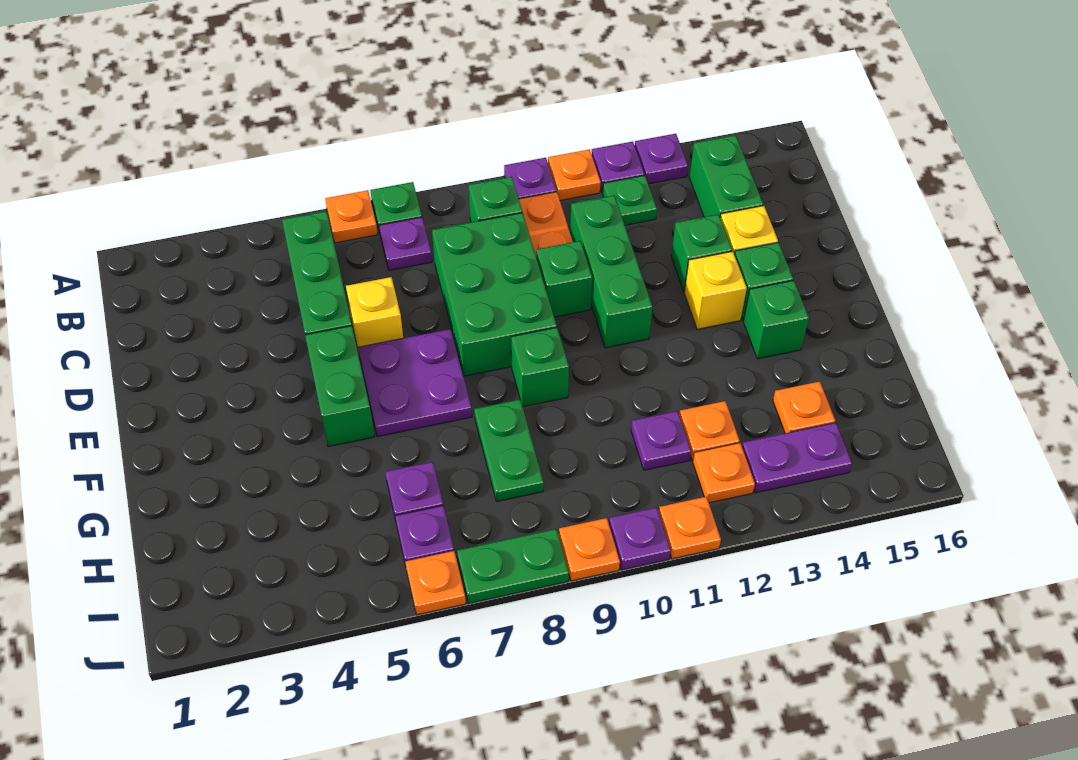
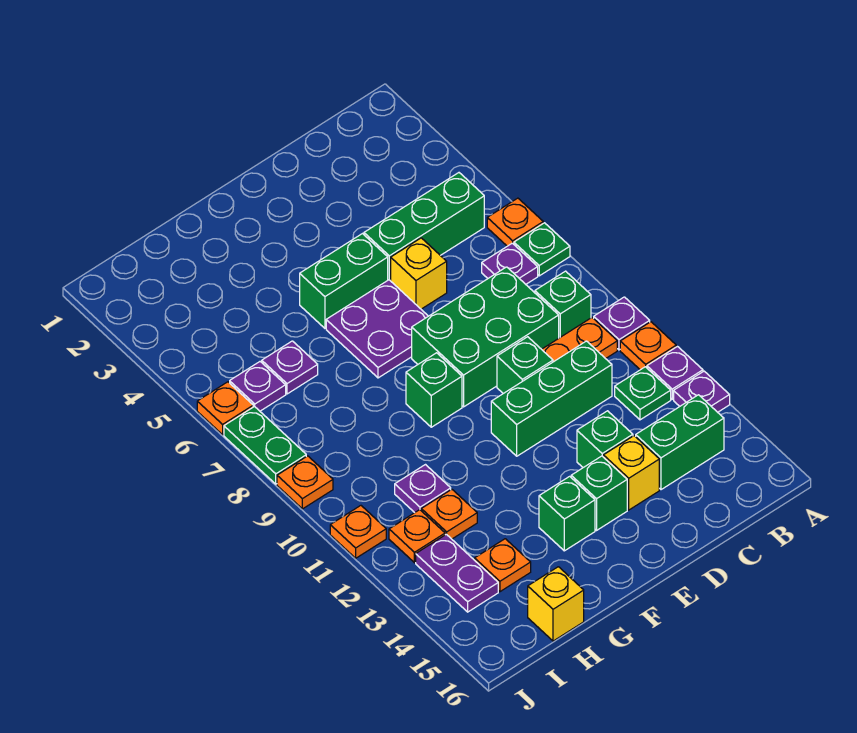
yellow brick E13 level 1 -> yellow brick H16 level 1
green plate G8:H8 level 1 -> none
purple plate J10 level 1 -> none

